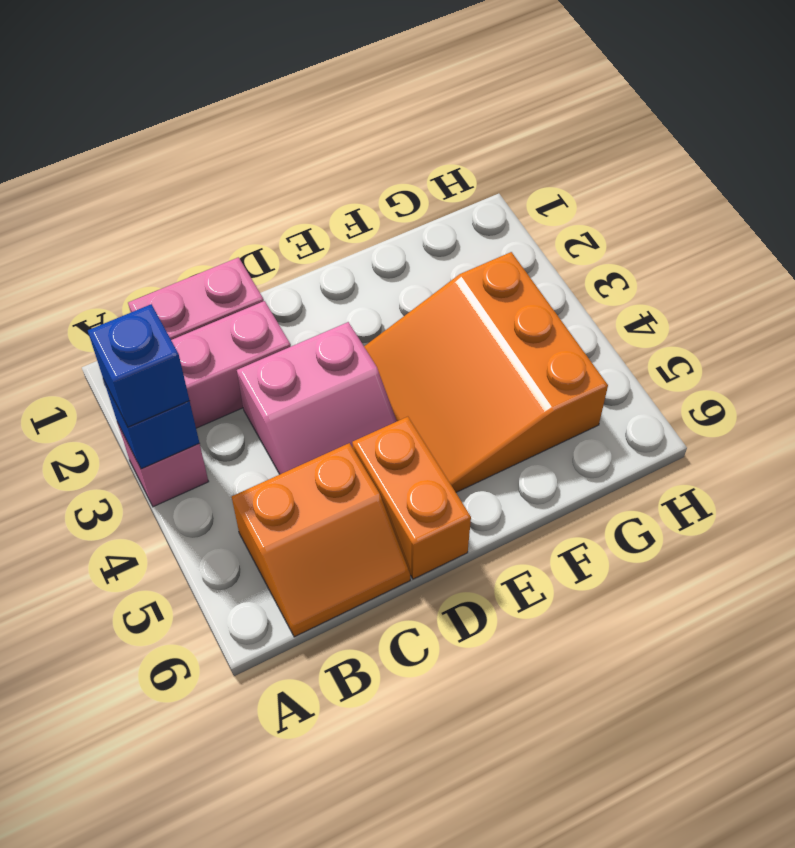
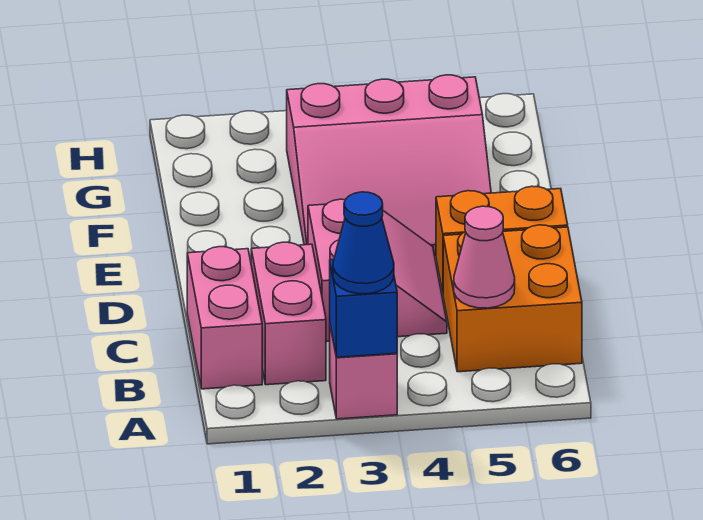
blue brick A3 level 3 -> blue cone A3 level 3
orange slope B5:C6 level 1 top 5 -> orange brick B5:C6 level 1
none -> pink cone B5 level 2
orange slope E3:G5 level 1 top G -> pink slope E3:G5 level 1 top G

